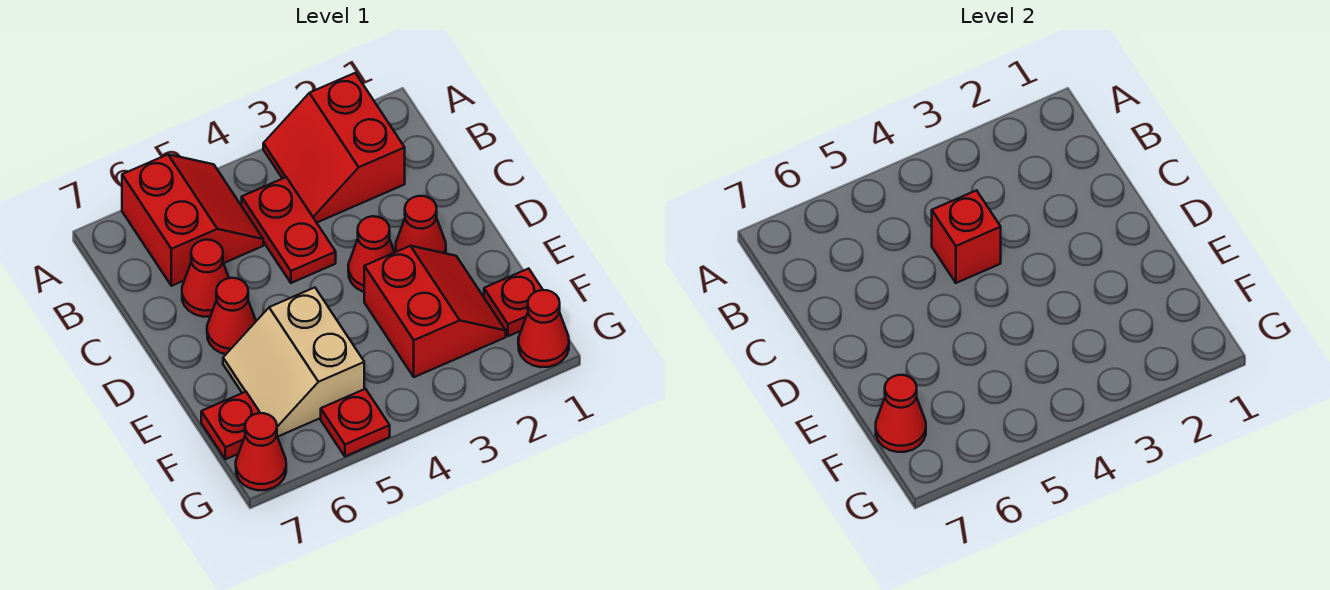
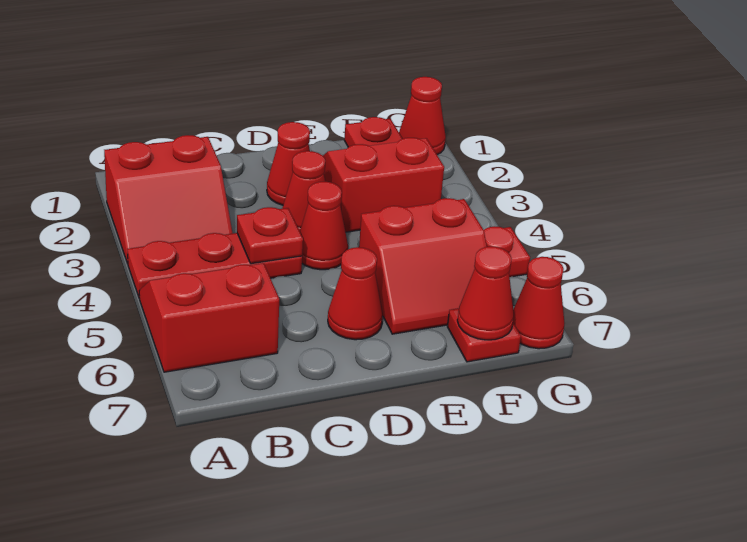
red plate B4:C4 level 1 -> red plate A4:C4 level 1
red brick C4 level 2 -> red plate C4 level 2
red cone C6 level 1 -> red cone D4 level 1
tan slope E5:F6 level 1 top 5 -> red slope E5:F6 level 1 top 5

